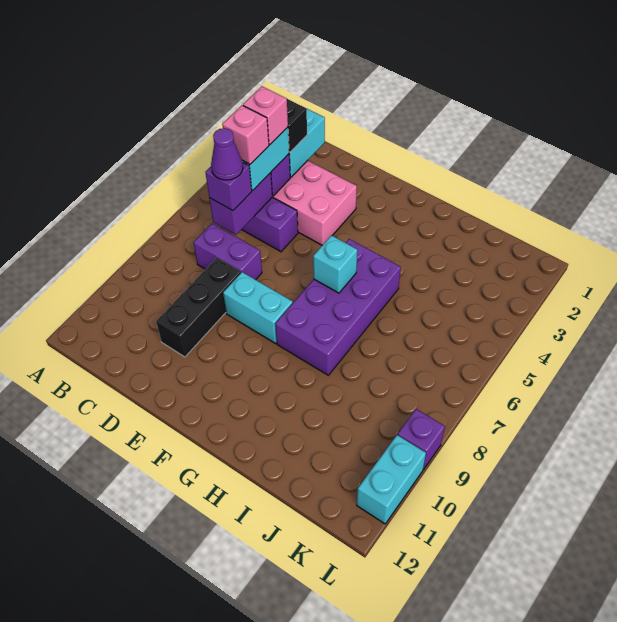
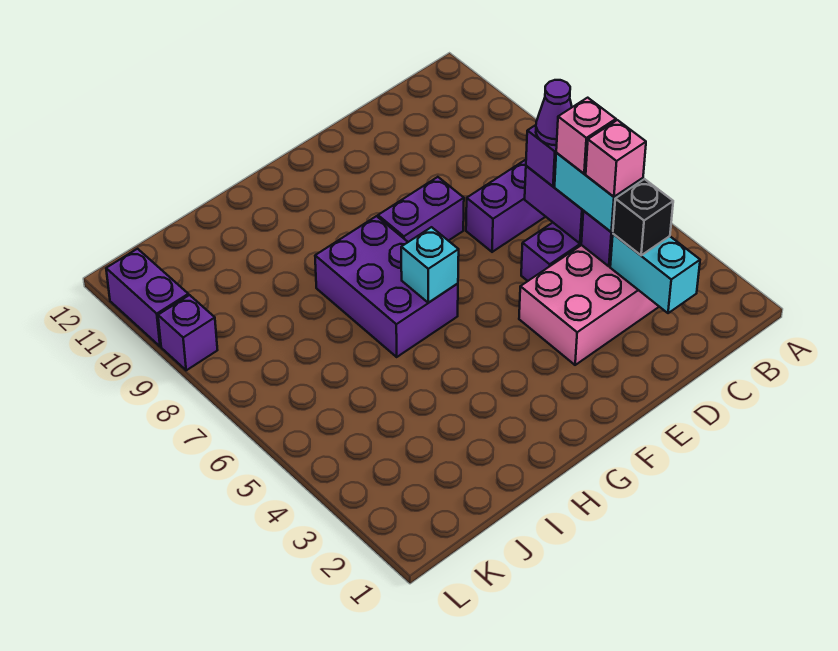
black brick D8:D10 level 1 -> none
cyan brick E8:F8 level 1 -> purple brick E8:F8 level 1
purple brick G5:H8 level 1 -> purple brick G6:H8 level 1
cyan brick L10:L11 level 1 -> purple brick L10:L11 level 1

